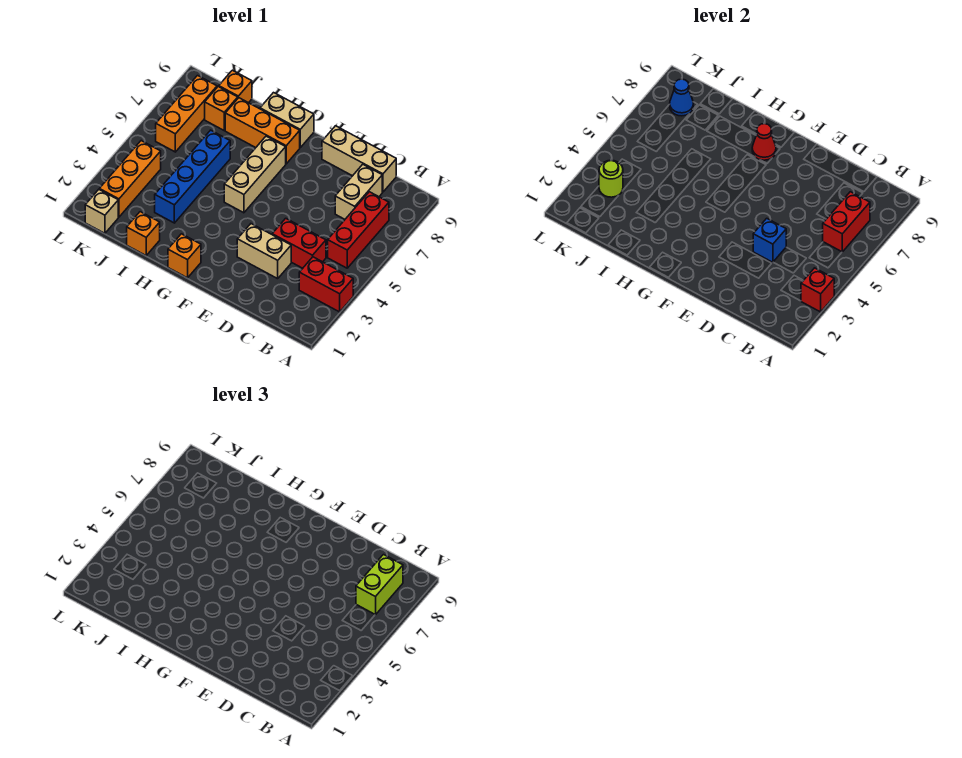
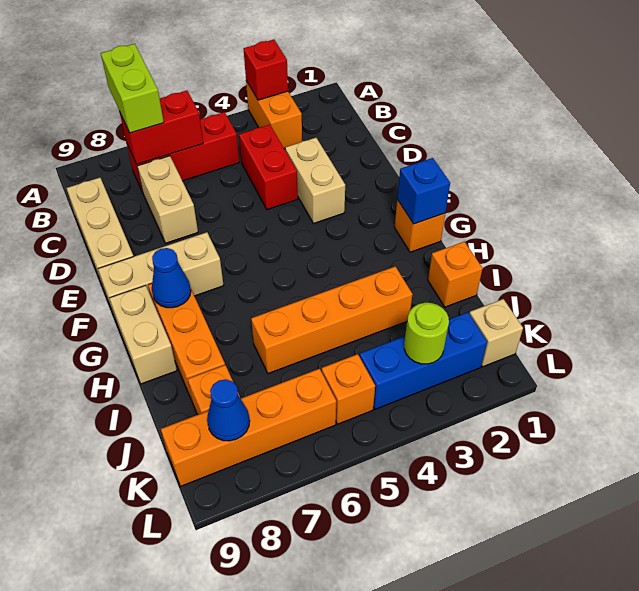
red brick A3:B3 level 1 -> orange brick A3:B3 level 1
lime brick B7:B8 level 3 -> lime brick A7:B7 level 3
tan brick C7:C8 level 1 -> tan brick C7:D7 level 1
blue brick D4 level 2 -> blue brick G1 level 2
tan brick G5:G7 level 1 -> tan brick F7:F9 level 1
red cone G8 level 2 -> blue cone G8 level 2
blue brick I3:I6 level 1 -> orange brick I3:I6 level 1
orange brick J9 level 1 -> orange brick K5 level 1
orange brick K2:K4 level 1 -> blue brick K2:K4 level 1
orange brick K6:K8 level 1 -> orange brick K6:K9 level 1

